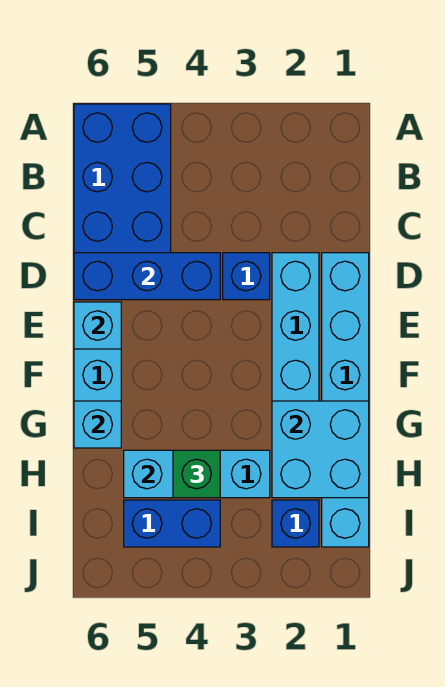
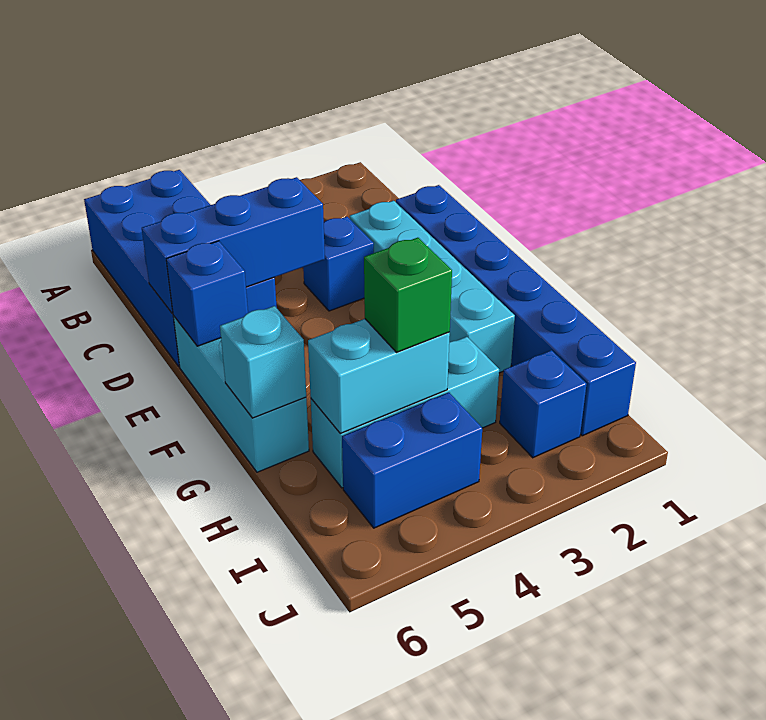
cyan brick D1:I1 level 1 -> blue brick D1:I1 level 1
cyan brick E6 level 2 -> blue brick E6 level 2
cyan brick G1:H2 level 2 -> none

